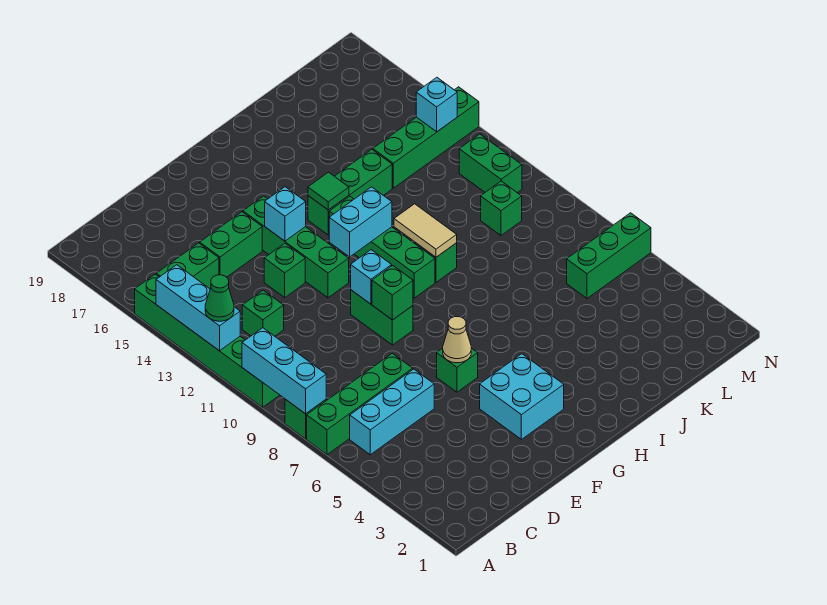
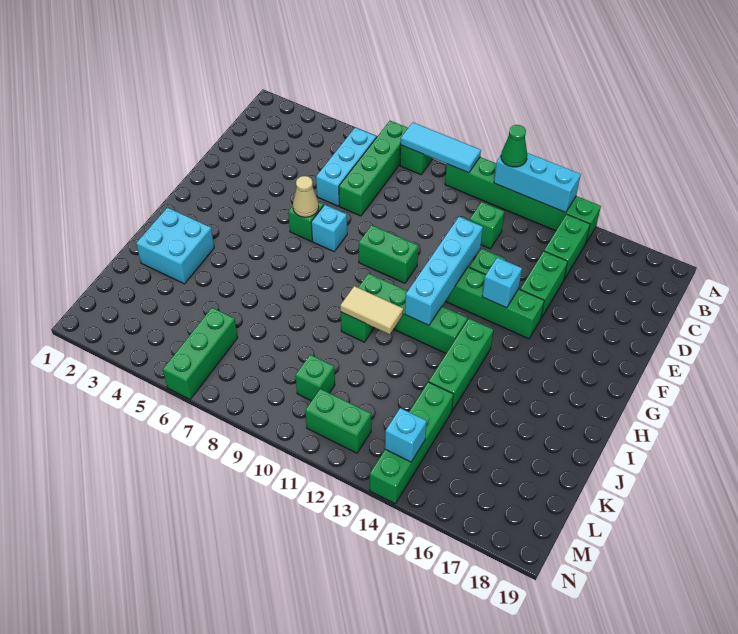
cyan brick A8:A10 level 2 -> cyan tile A8:A10 level 2
cyan brick F3:G4 level 1 -> cyan brick I2:J3 level 1
green brick F9 level 2 -> none
cyan brick F10 level 2 -> cyan brick F7 level 1
cyan brick G12:H12 level 2 -> cyan brick E12:H12 level 2
green tile H14 level 2 -> none

